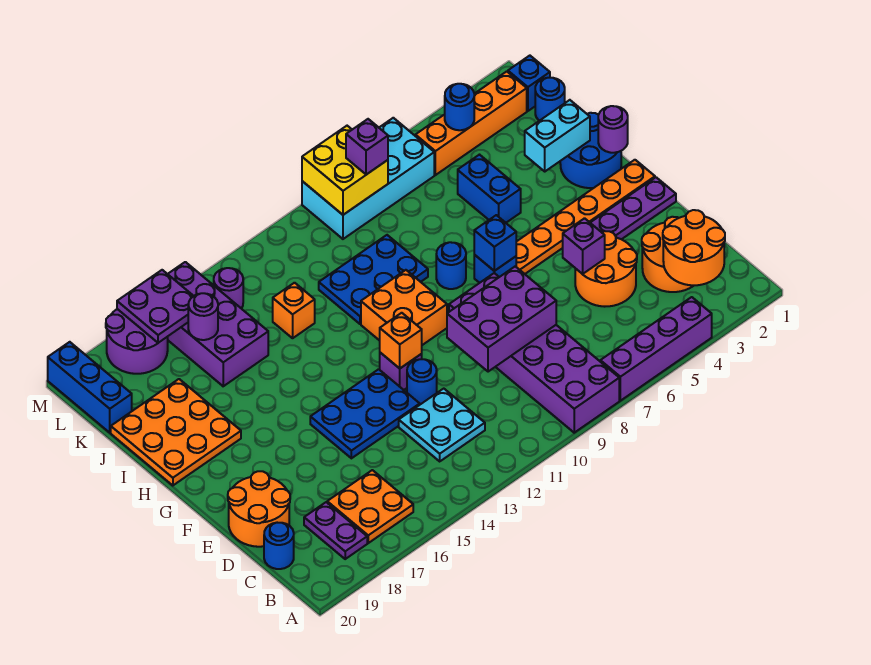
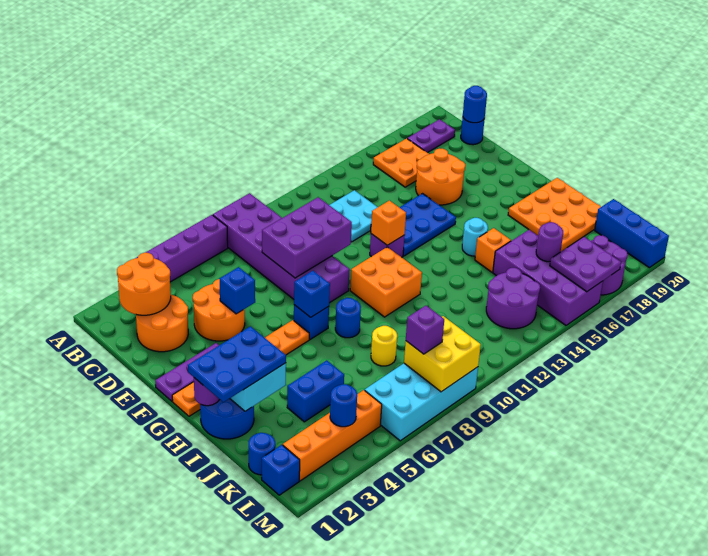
purple plate B18:C18 level 1 -> purple plate B18:B19 level 1
orange round brick D19:E20 level 1 -> orange round brick D16:E17 level 1
purple brick E5 level 2 -> blue brick E5 level 2
blue round brick E12 level 1 -> blue round brick C20 level 2
none -> cyan round brick H15 level 1
blue brick I5:J5 level 1 -> blue brick J4:J5 level 1
blue plate I9:J11 level 1 -> blue plate H1:I3 level 3
none -> yellow round brick J8 level 1
orange brick J13 level 1 -> orange brick I15 level 1
purple round brick L14 level 1 -> purple round brick K13:L14 level 1

